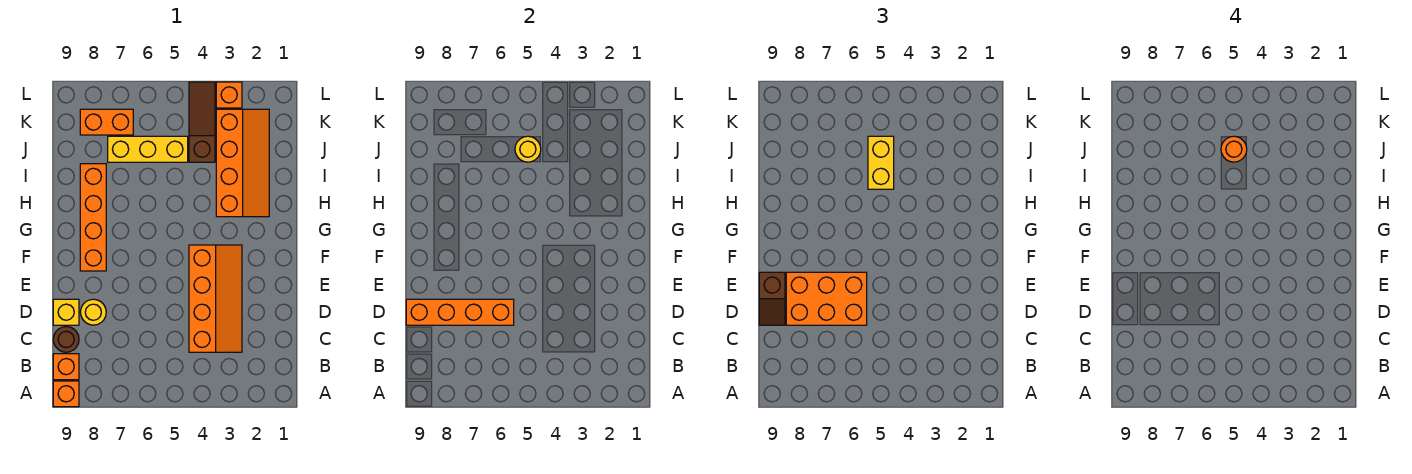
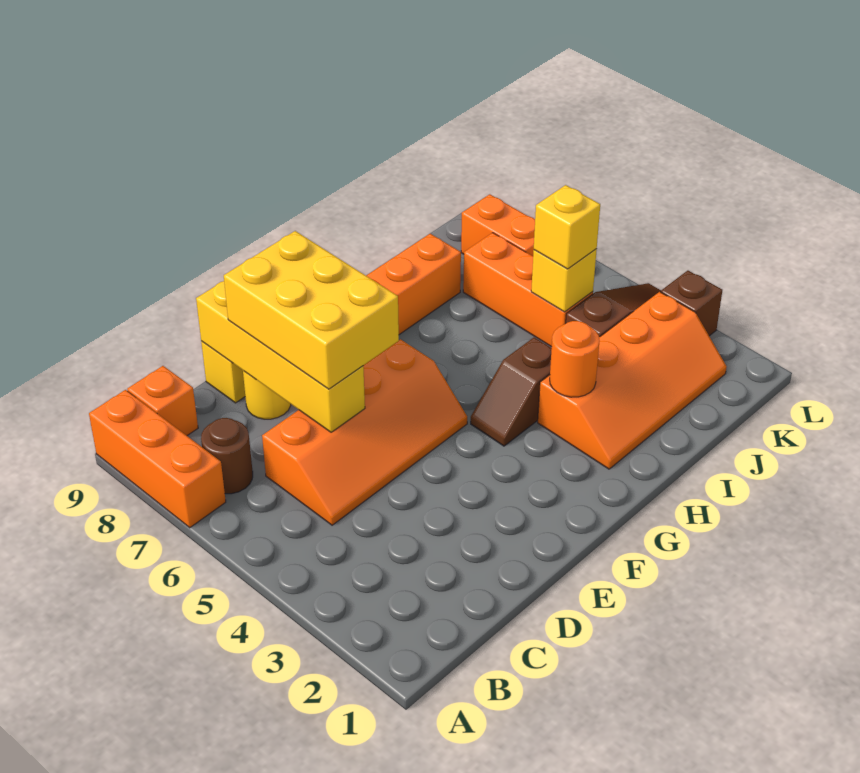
orange brick A9 level 1 -> orange brick A7:A9 level 1
orange slope C3:F4 level 1 top 4 -> orange slope C5:F6 level 1 top 6
brown round brick C9 level 1 -> brown round brick B7 level 1
orange brick D6:D9 level 2 -> yellow brick D6:D9 level 2
orange brick D6:E8 level 3 -> yellow brick D6:E8 level 3
brown slope D9:E9 level 3 top E -> brown slope G4:H4 level 1 top H
yellow brick I5:J5 level 3 -> yellow brick J5 level 3
yellow brick J5:J7 level 1 -> orange brick J5:J7 level 1
yellow round brick J5 level 2 -> yellow brick J5 level 2
orange round brick J5 level 4 -> orange round brick H3 level 2
orange brick L3 level 1 -> brown brick L3 level 1

